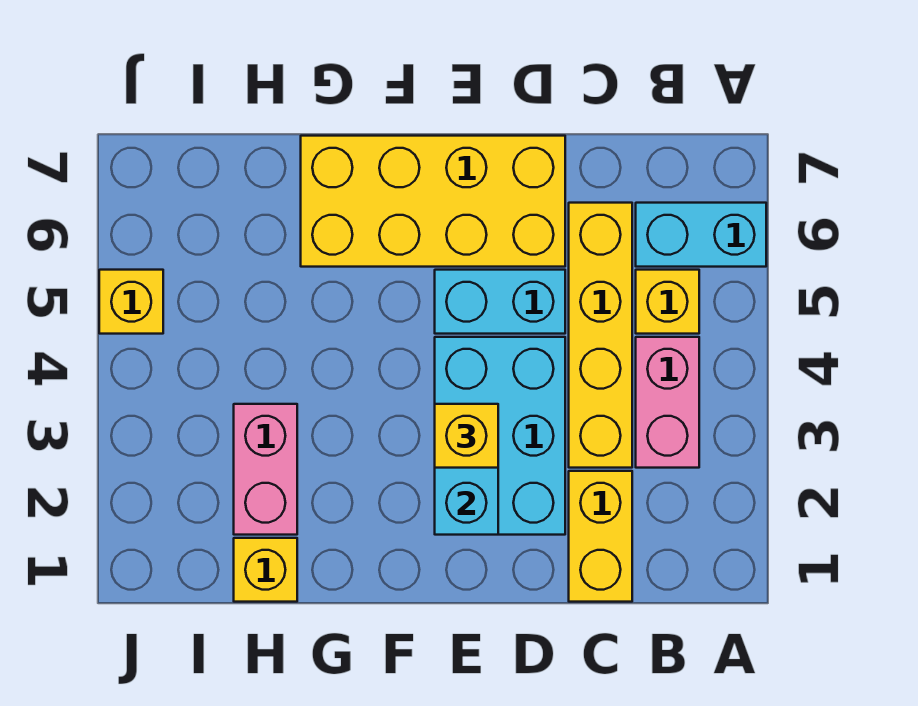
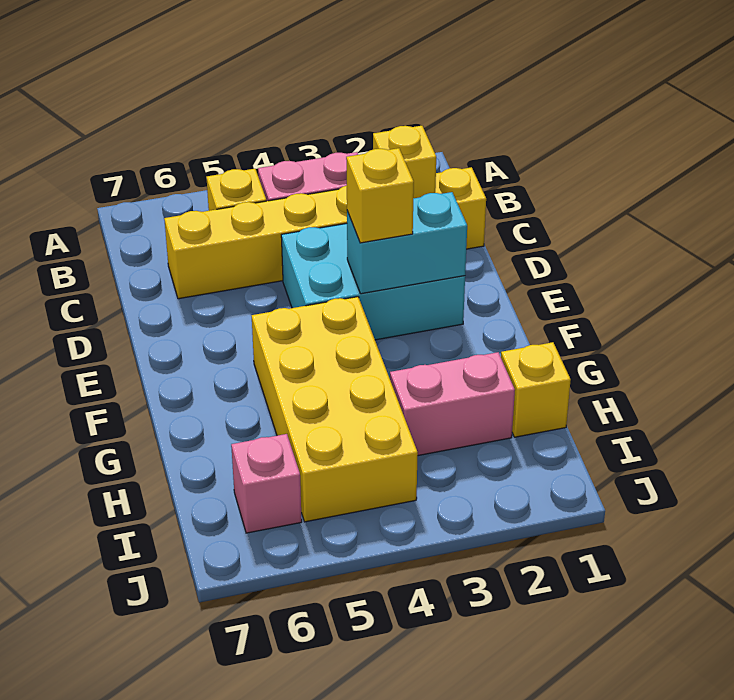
cyan brick A6:B6 level 1 -> none
cyan brick D5:E5 level 1 -> none
yellow brick D6:G7 level 1 -> yellow brick F4:I5 level 1
none -> pink brick I6 level 1
yellow brick J5 level 1 -> yellow brick C2 level 2

